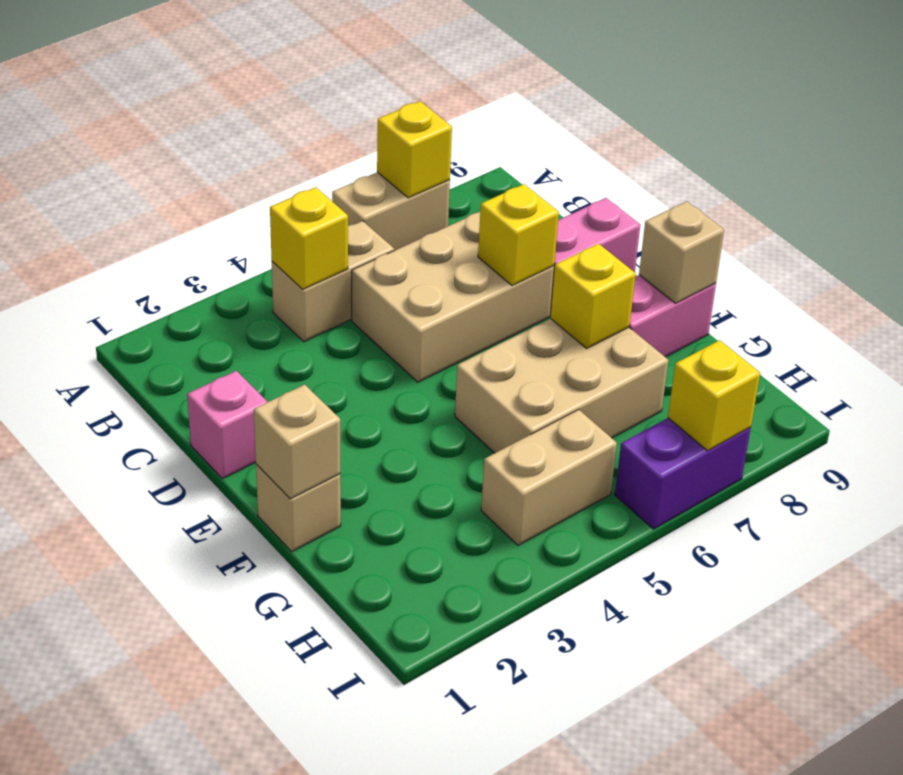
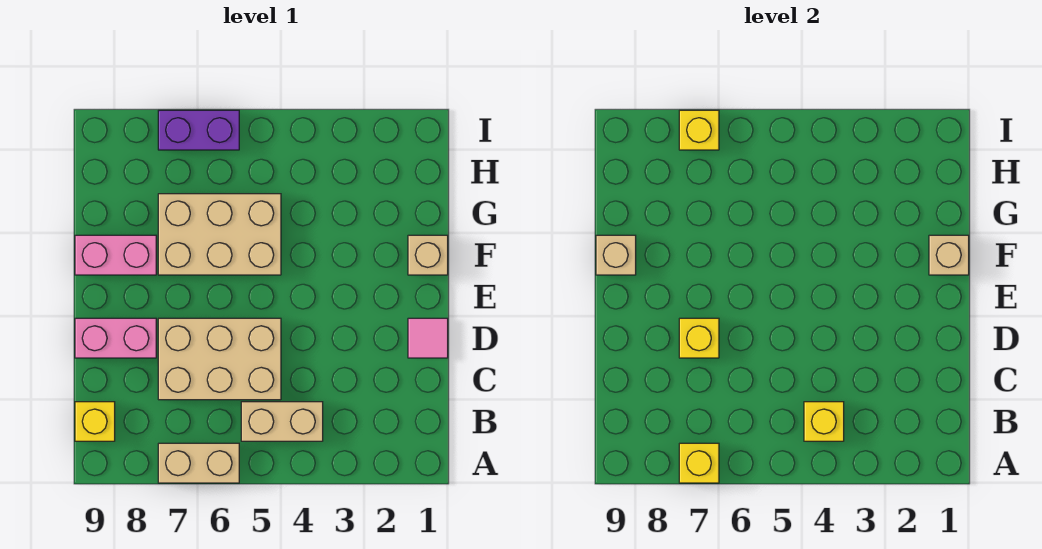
pink brick D1 level 1 -> pink tile D1 level 1
yellow brick F7 level 2 -> yellow brick B9 level 1
tan brick H4:H5 level 1 -> none

